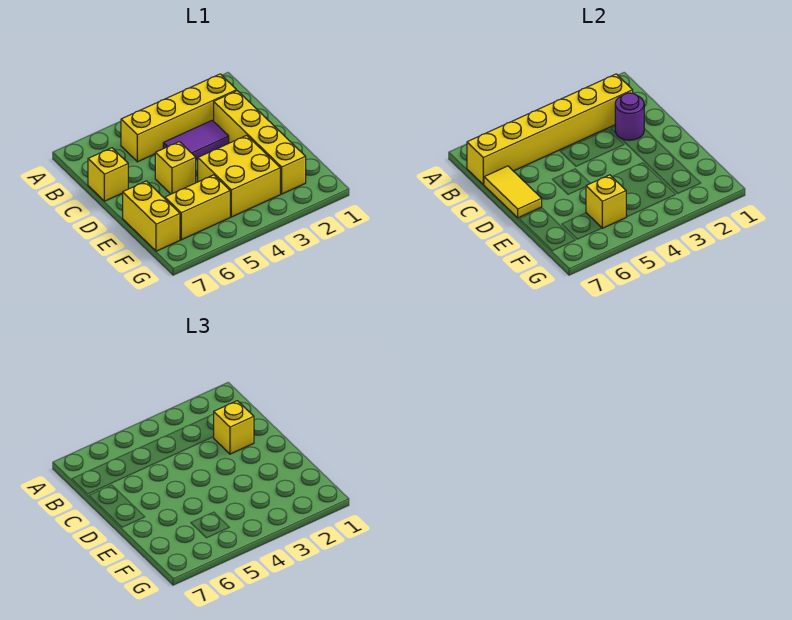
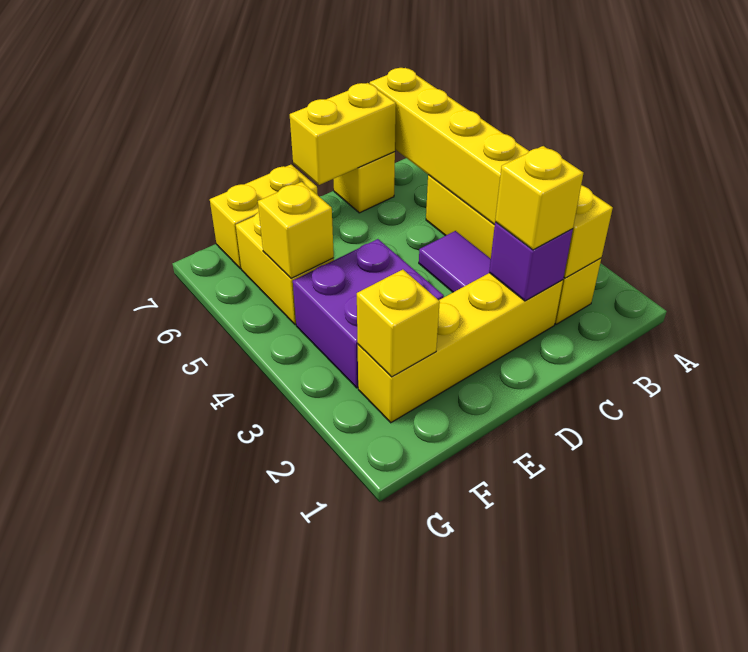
purple round brick C2 level 2 -> purple brick C2 level 2
yellow tile C7:D7 level 2 -> yellow brick C7:D7 level 2
yellow brick D5 level 1 -> yellow brick F2 level 2
yellow brick E3:F4 level 1 -> purple brick E3:F4 level 1

